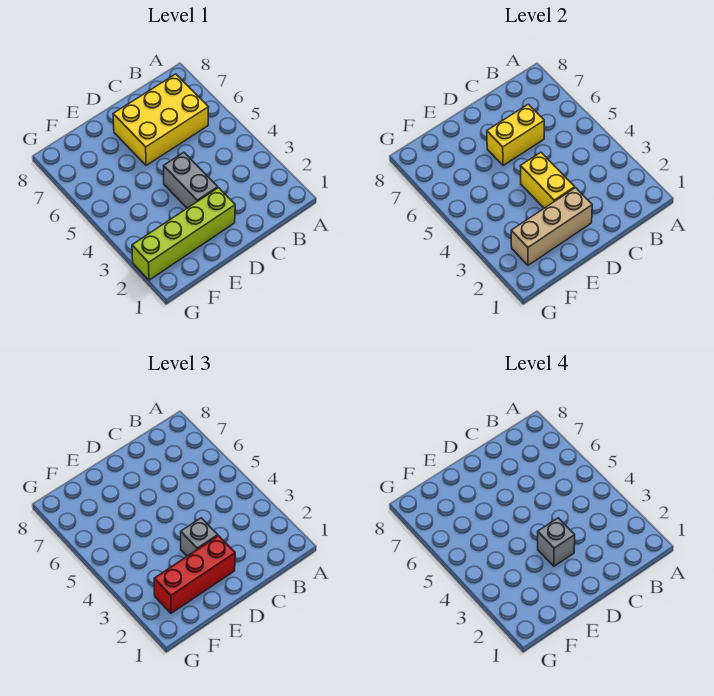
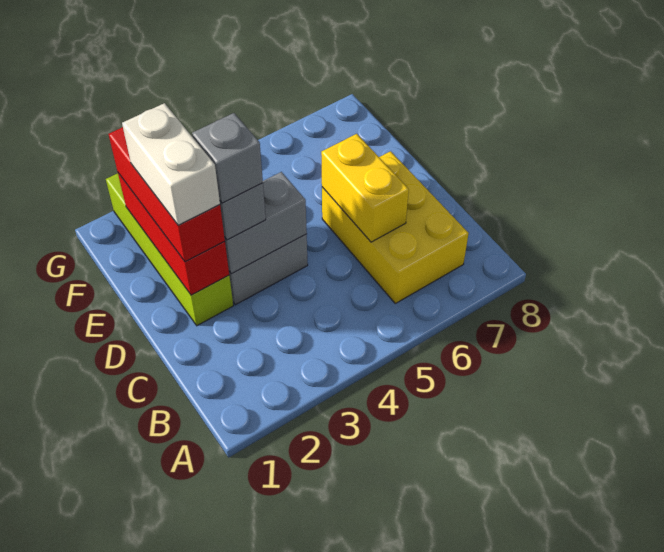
tan brick D2:F2 level 2 -> red brick D2:F2 level 2
none -> white brick D2:E2 level 4
yellow brick D3:D4 level 2 -> grey brick D3:D4 level 2

